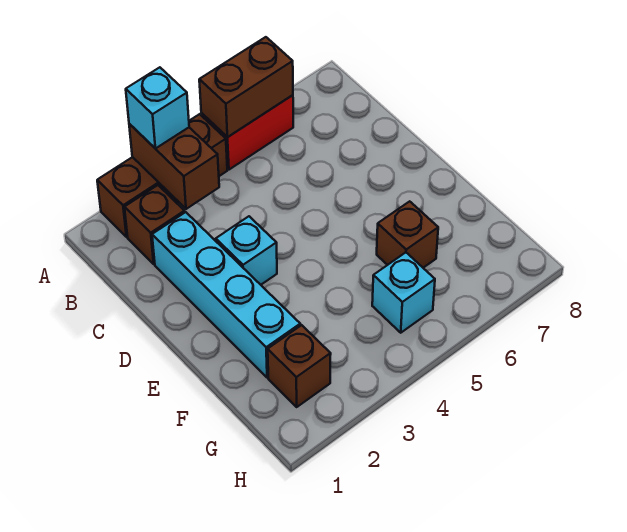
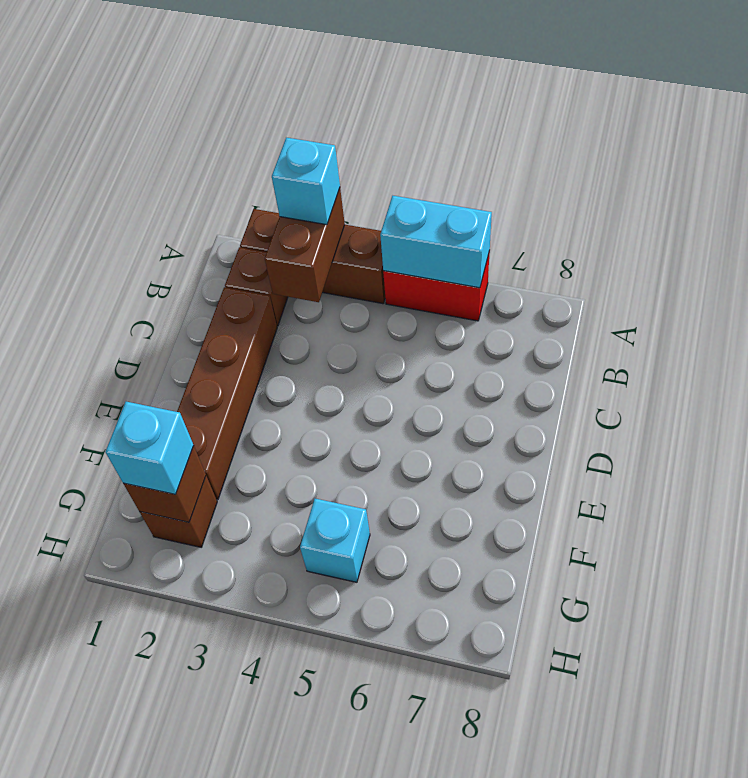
brown brick A5:A6 level 2 -> cyan brick A5:A6 level 2
cyan brick C2:F2 level 1 -> brown brick C2:F2 level 1
cyan brick D3 level 1 -> cyan brick G2 level 3
brown brick F6 level 1 -> brown brick G2 level 2

